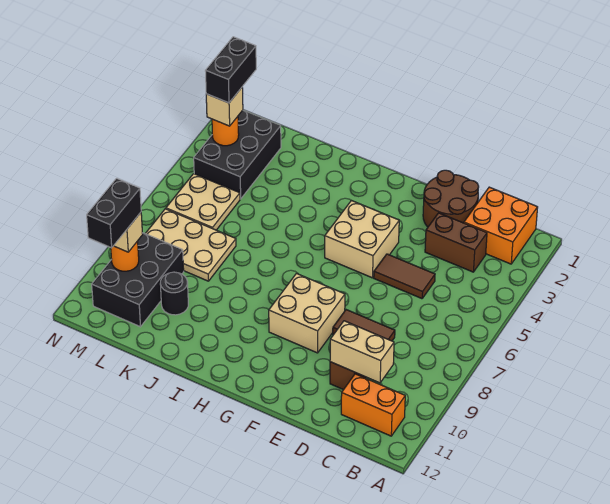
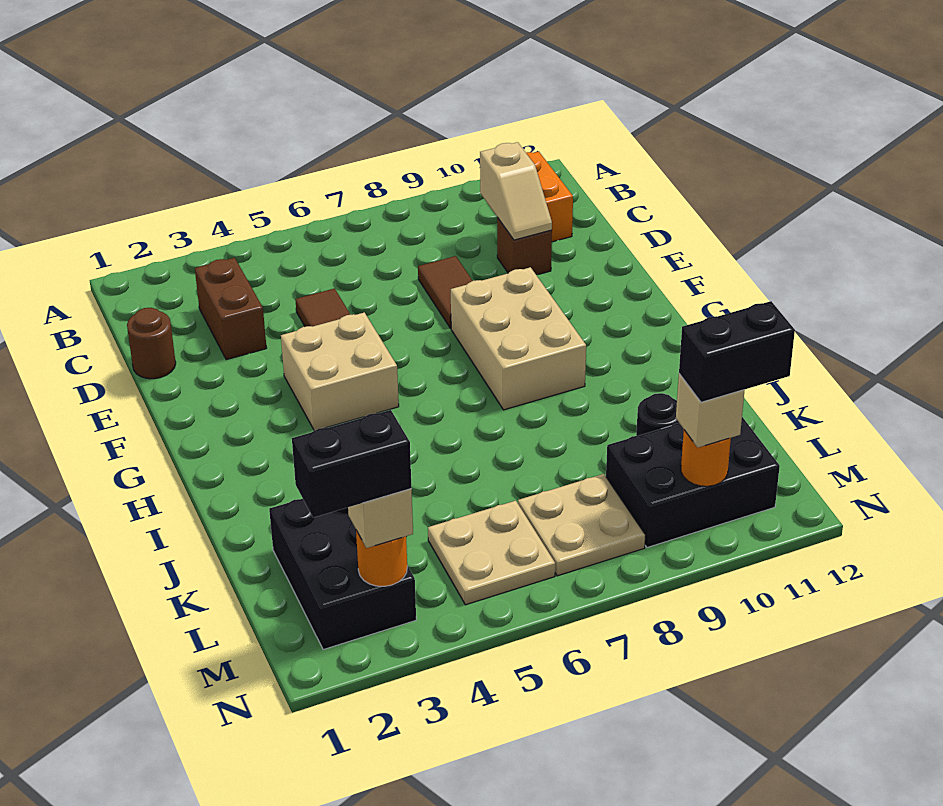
orange brick B1:C2 level 1 -> none
tan brick C10:D10 level 2 -> tan slope C10:D10 level 2 top C
brown round brick D1:E2 level 1 -> brown round brick D1 level 1
tan brick F8:G9 level 1 -> tan brick F8:H9 level 1
tan plate K7:M8 level 1 -> tan plate L7:M8 level 1
black brick L2:M4 level 1 -> black brick K2:M3 level 1

